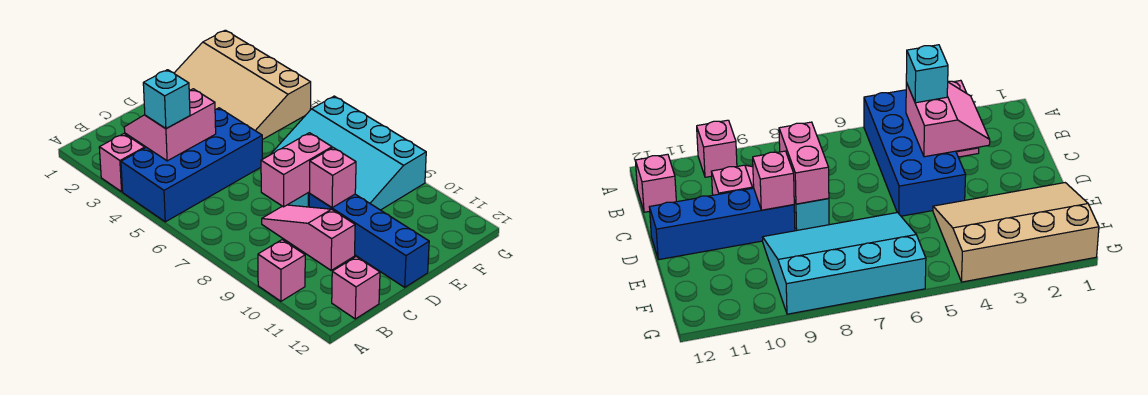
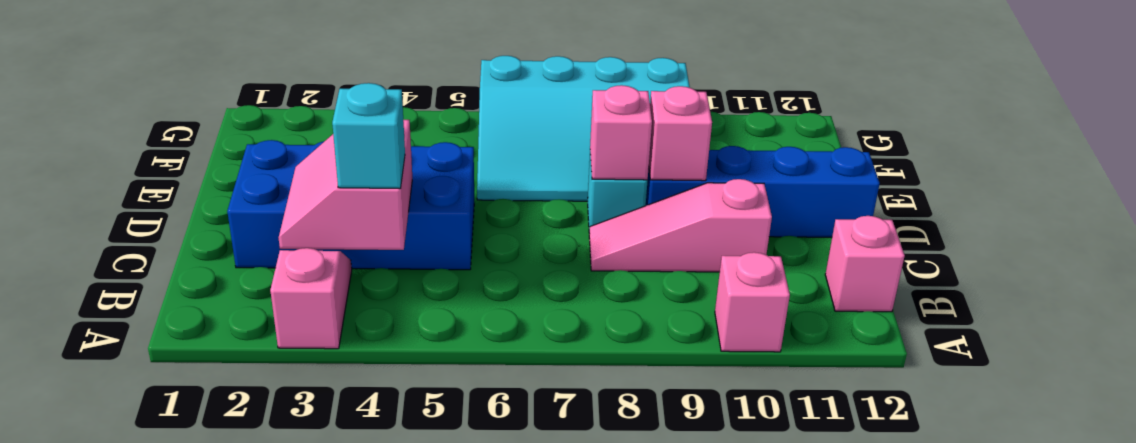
blue brick A4:D5 level 1 -> blue brick C2:D5 level 1
pink brick C8:D8 level 2 -> pink brick D8 level 2
tan slope E1:G4 level 1 top G -> none

